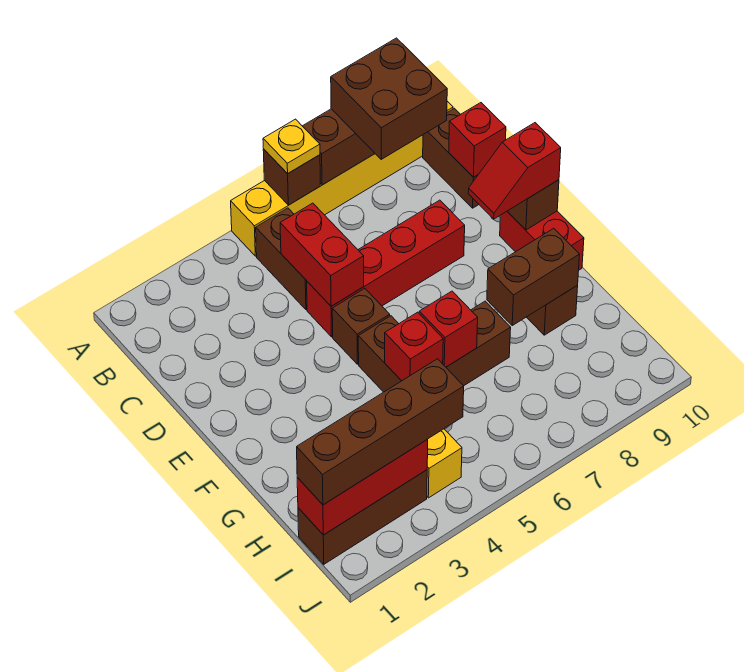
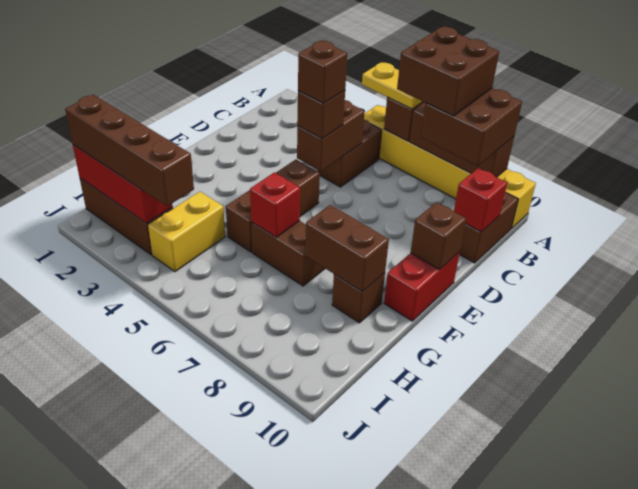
yellow plate A6 level 3 -> yellow plate A5:A6 level 3
none -> brown brick A7:B8 level 4
red brick C5:D5 level 2 -> brown brick C5:D5 level 2
red brick D5:D8 level 1 -> none
none -> brown brick D5 level 3
none -> brown brick D5 level 4
red slope E9:E10 level 3 top 10 -> none
red brick G5 level 2 -> none

